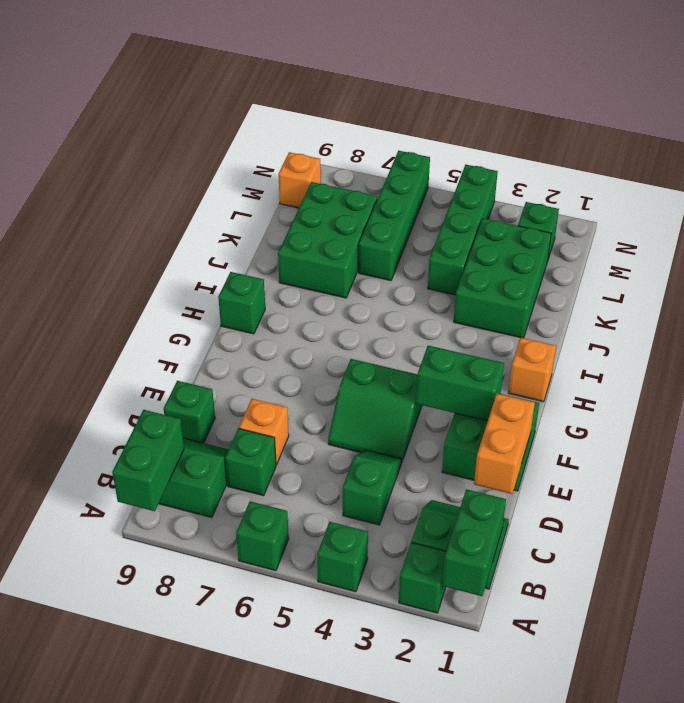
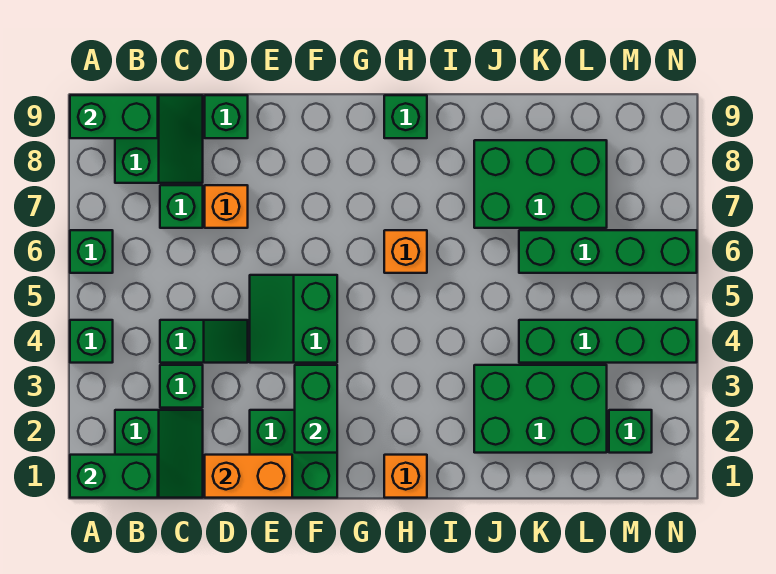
green brick A2 level 1 -> green brick C3 level 1
orange brick M9 level 1 -> orange brick H6 level 1

